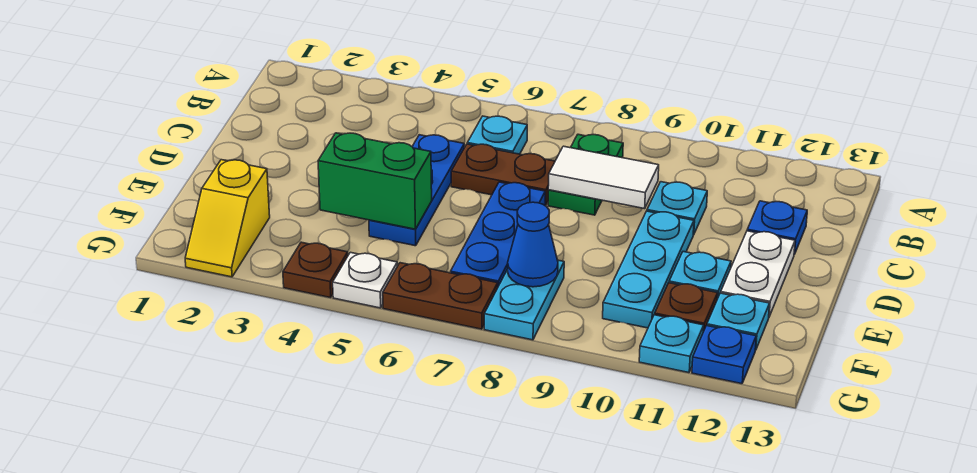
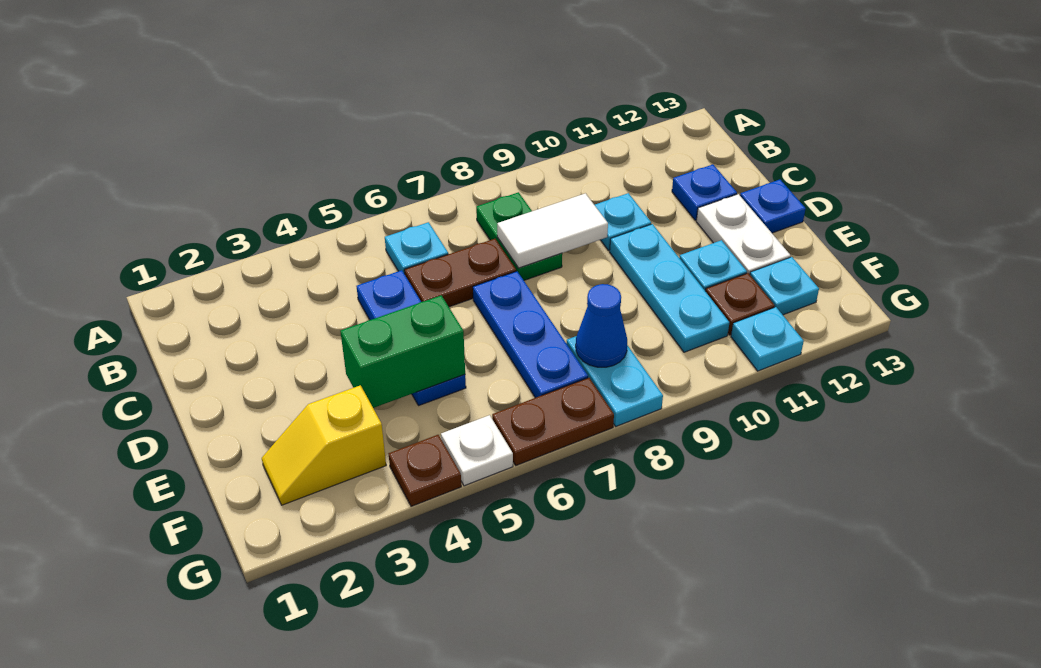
yellow slope F2:G2 level 1 top F -> yellow slope F2:F3 level 1 top 3
blue plate G12 level 1 -> blue plate D13 level 1

